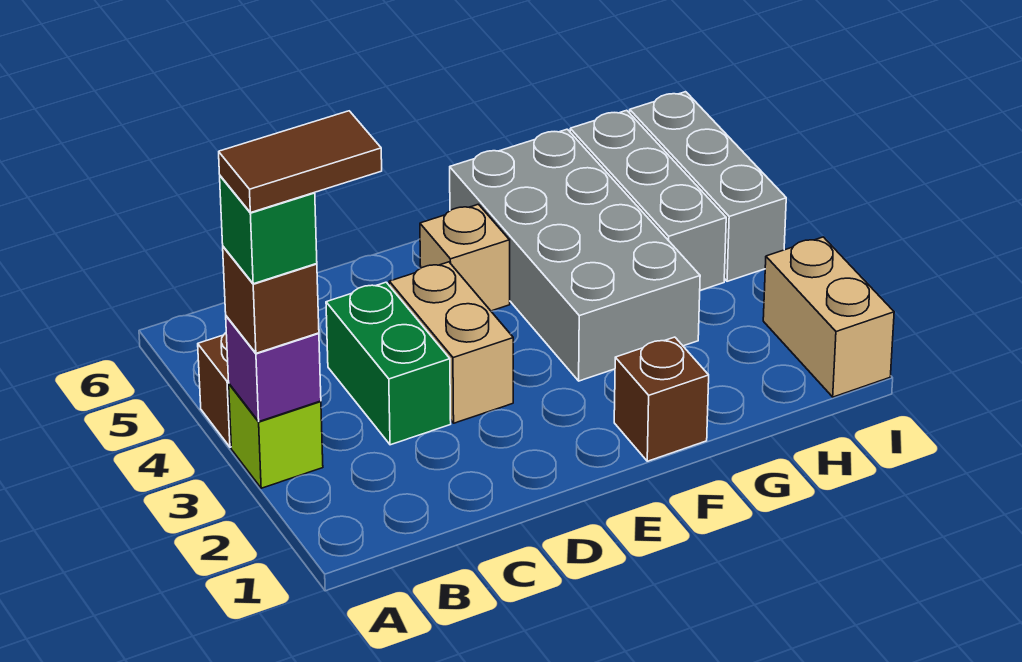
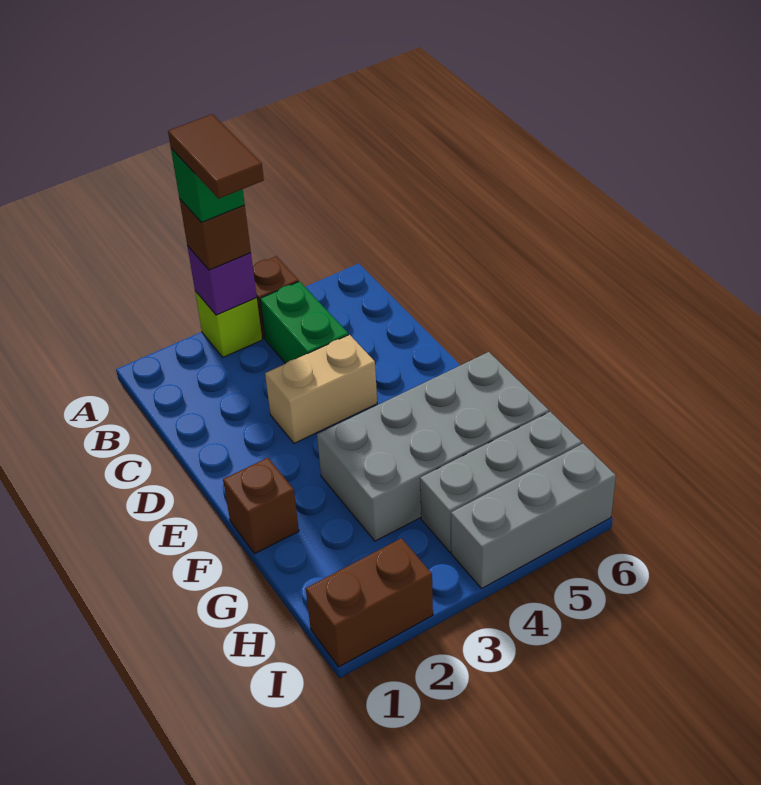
green brick C3:C4 level 1 -> green brick B4:C4 level 1
tan brick E5 level 1 -> none
tan brick I1:I2 level 1 -> brown brick I1:I2 level 1

